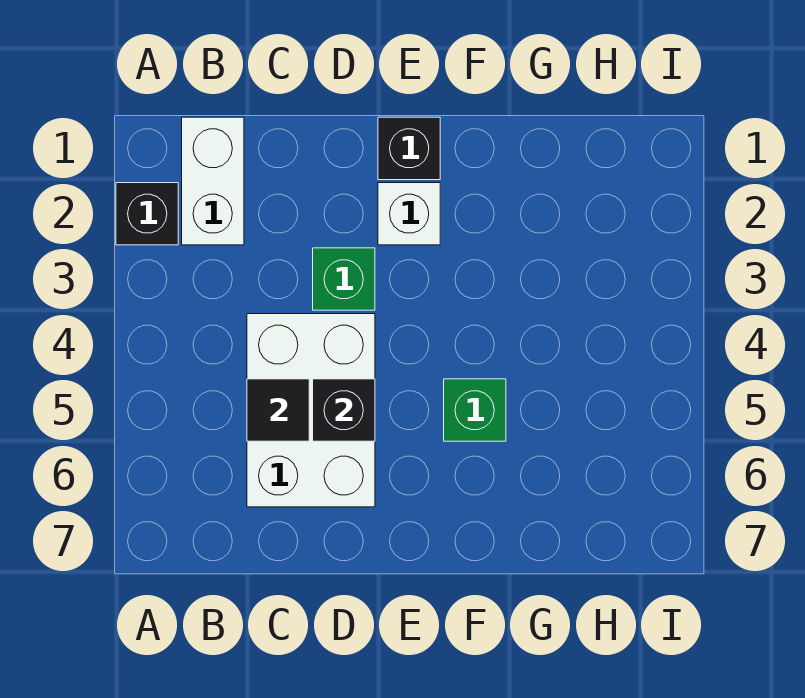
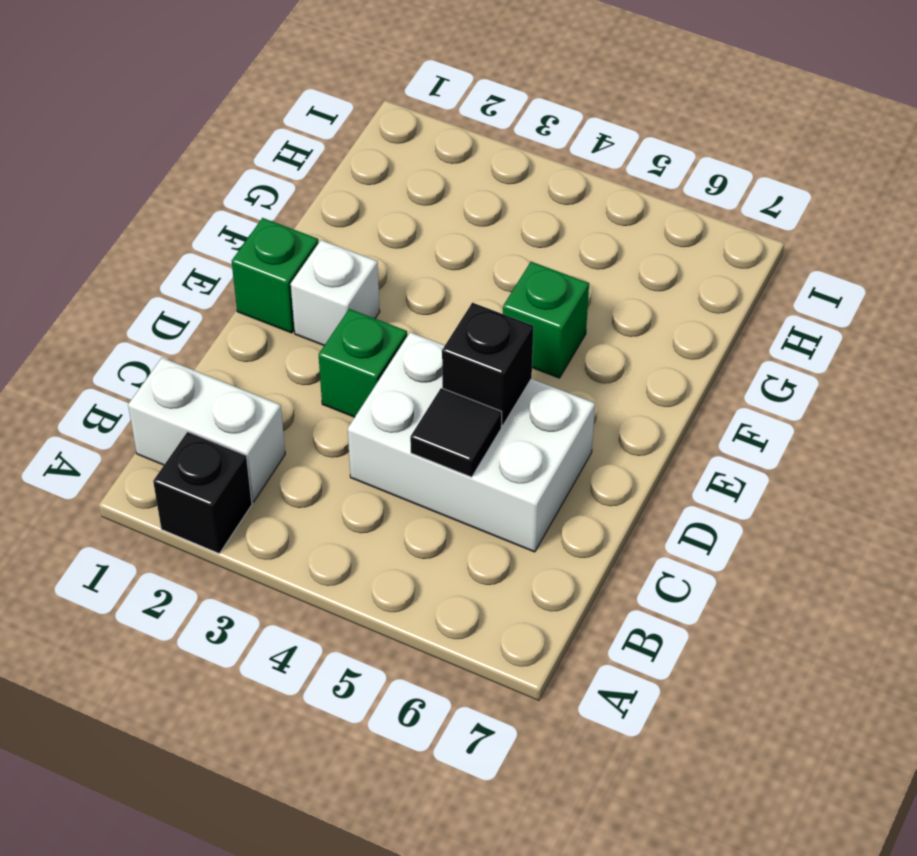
black brick E1 level 1 -> green brick E1 level 1

